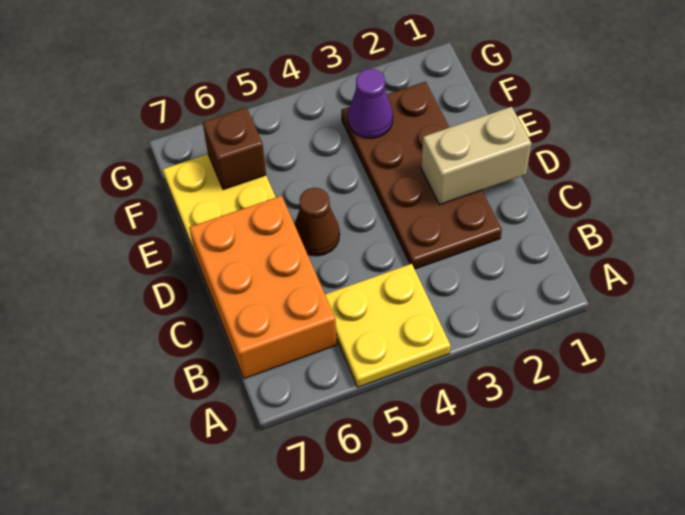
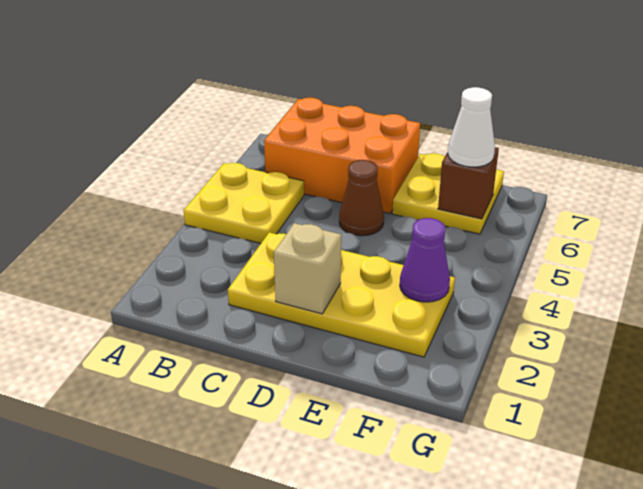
brown plate C2:F3 level 1 -> yellow plate C2:F3 level 1
tan brick D1:D2 level 2 -> tan brick D2 level 2
none -> white cone F6 level 3

